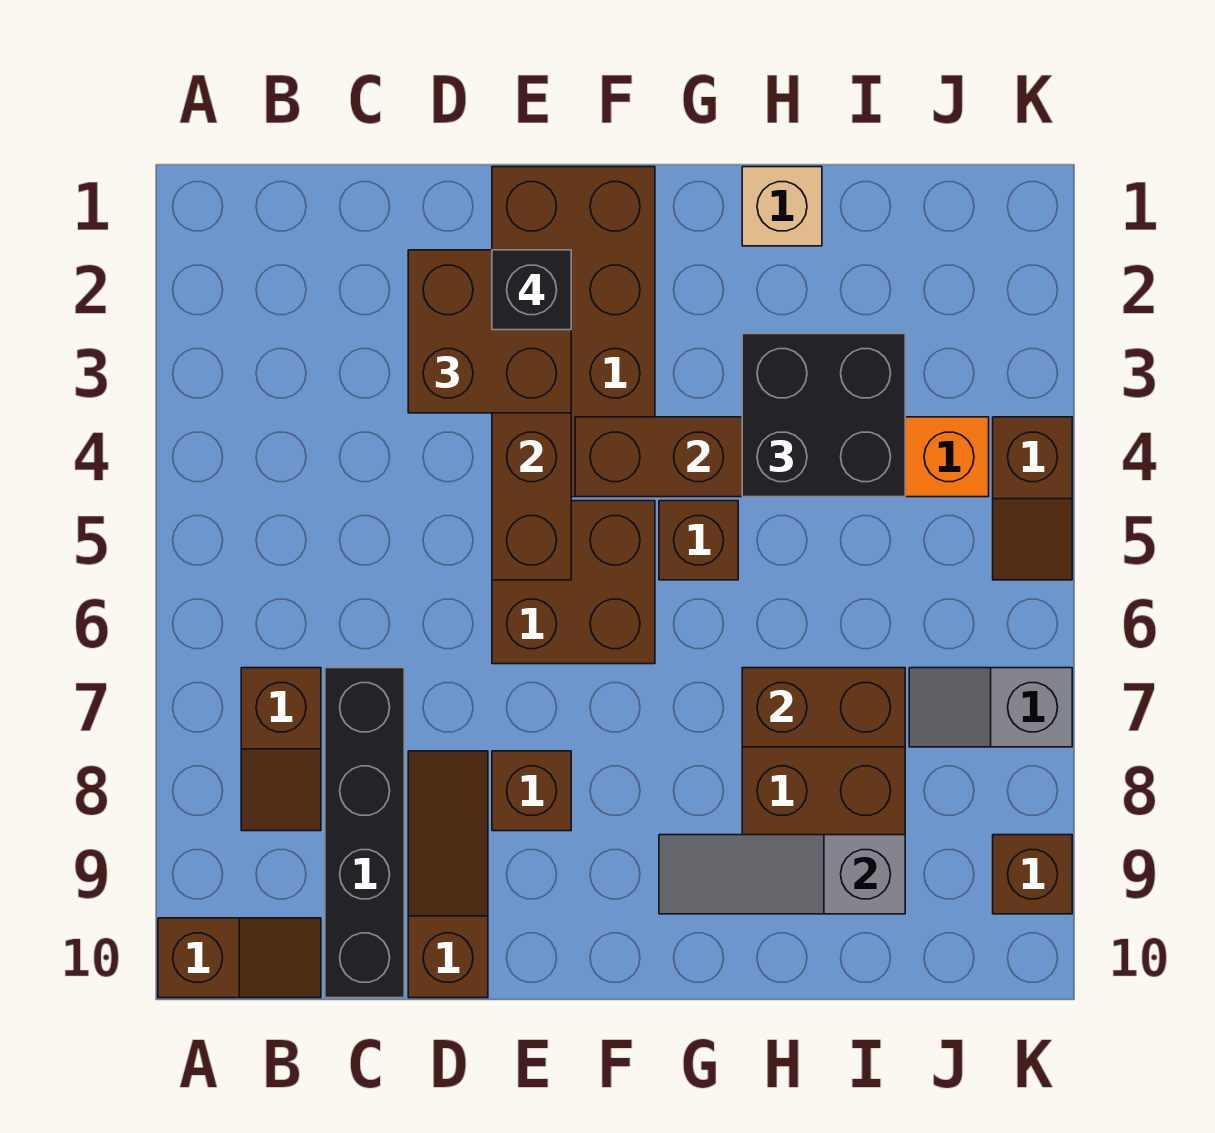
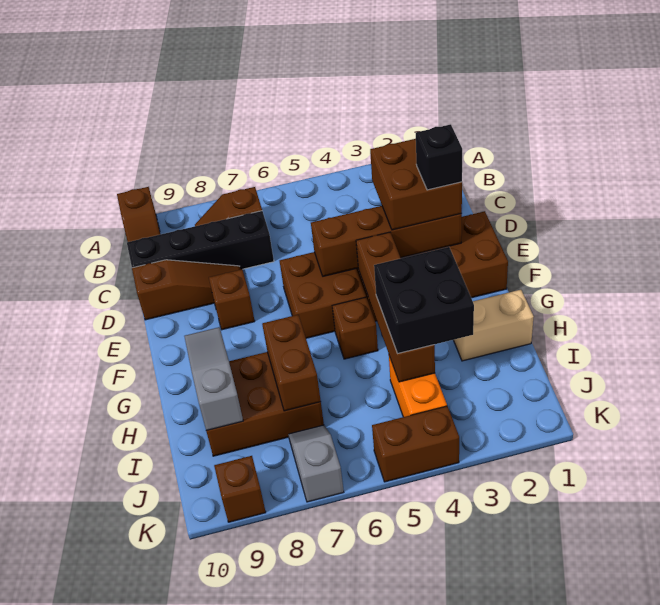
tan brick H1 level 1 -> tan brick H1:H2 level 1
brown slope K4:K5 level 1 top 4 -> brown brick K4:K5 level 1

